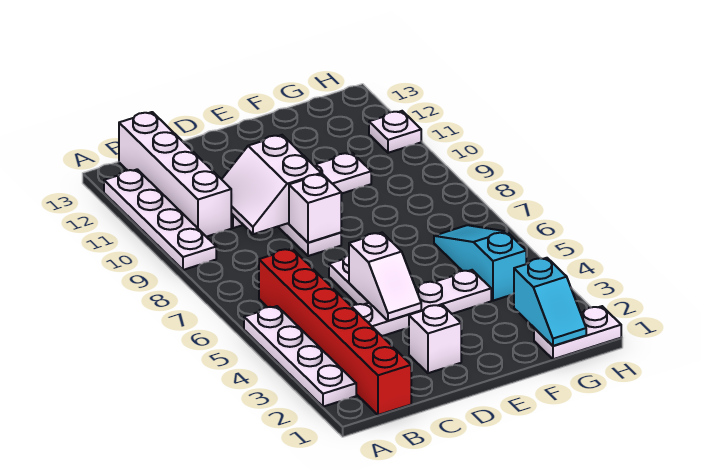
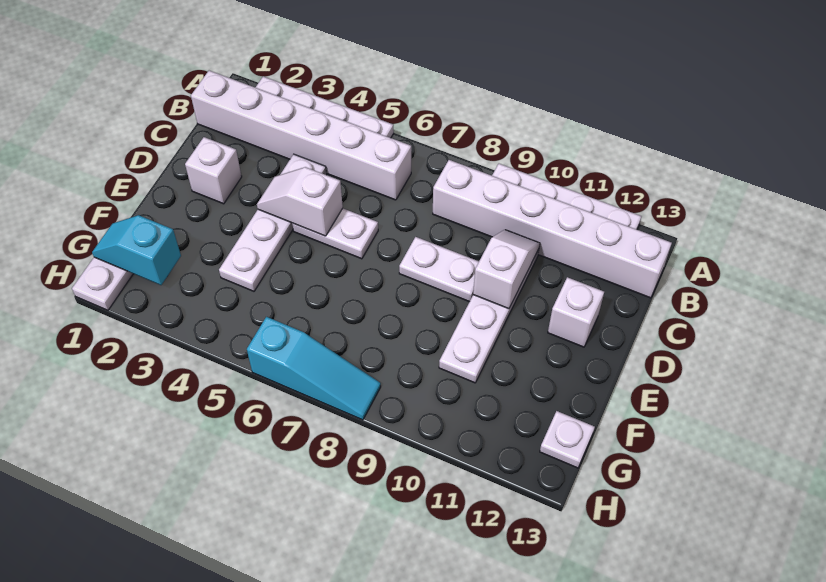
red brick B1:B6 level 1 -> white brick B1:B6 level 1
white brick B10:B13 level 1 -> white brick B8:B13 level 1
white slope C9:D10 level 2 top D -> white slope C10:D10 level 2 top D
white brick D8 level 2 -> white brick D12 level 1
cyan slope G4:G6 level 1 top 4 -> cyan slope H6:H8 level 1 top 6
white plate H11 level 1 -> white plate G13 level 1

